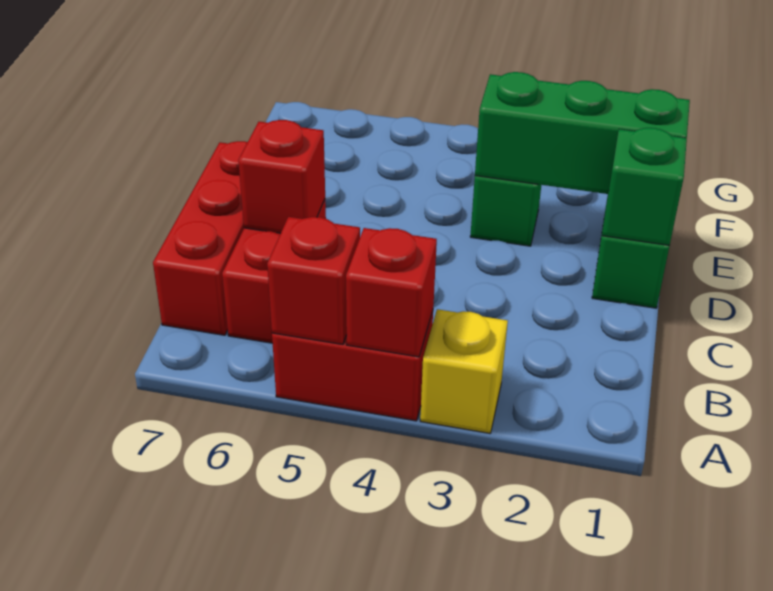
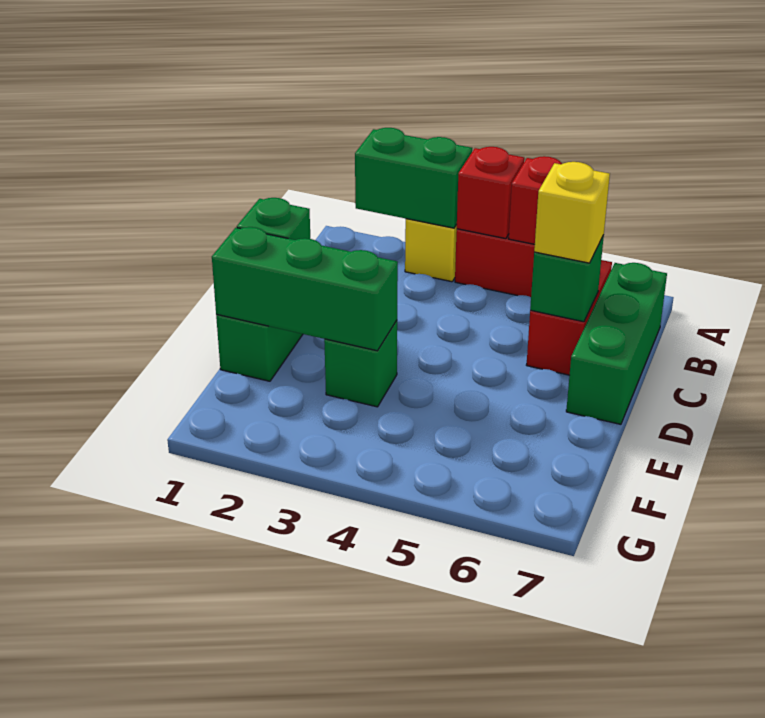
none -> green brick A2:A3 level 2
red brick B7:D7 level 1 -> green brick B7:D7 level 1
red brick C6 level 2 -> green brick C6 level 2
none -> yellow brick C6 level 3

